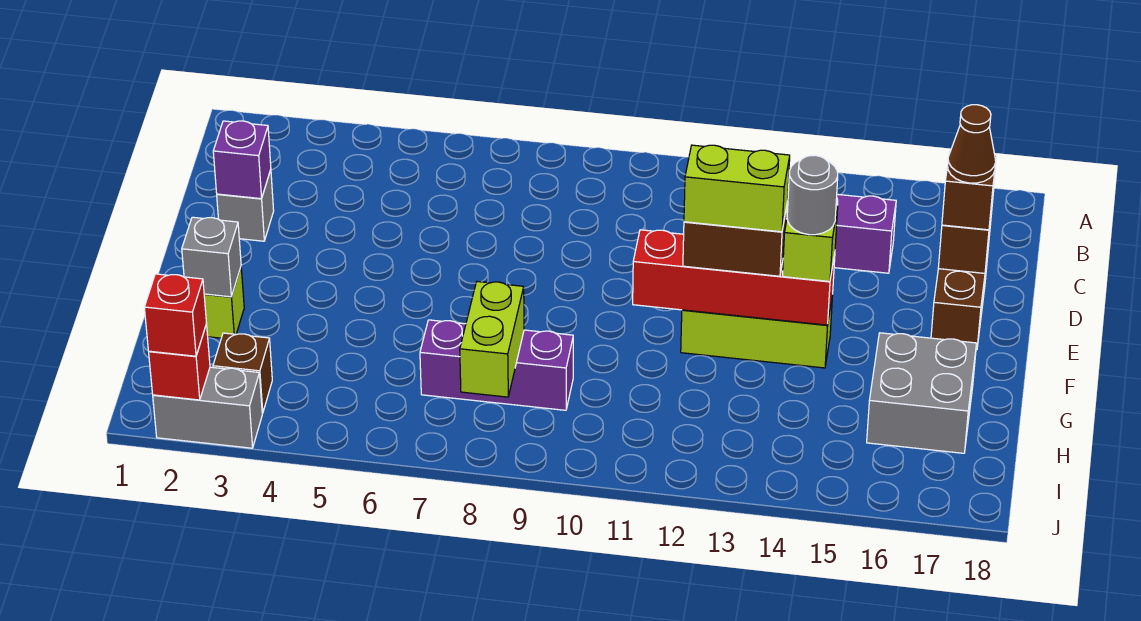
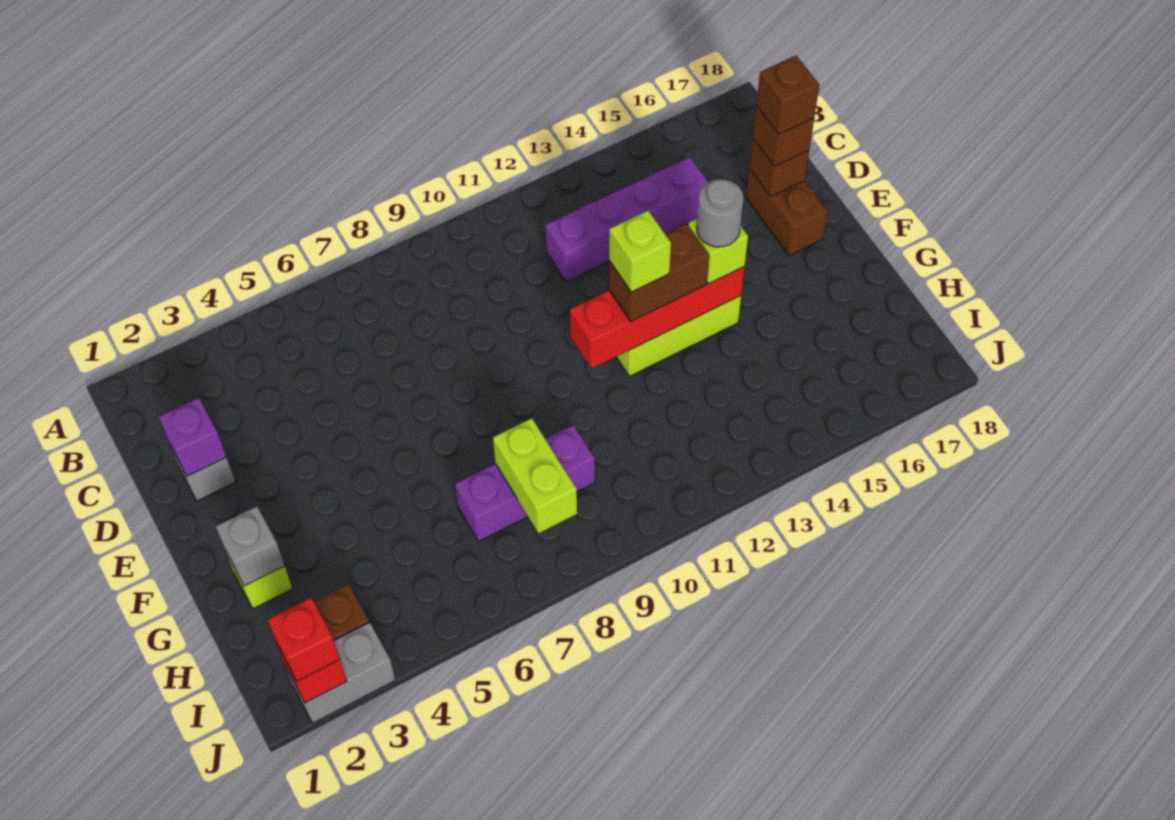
brown cone D17 level 4 -> brown brick D17 level 4
lime brick F12:F13 level 4 -> lime brick F12 level 4
grey brick G16:H17 level 1 -> none

